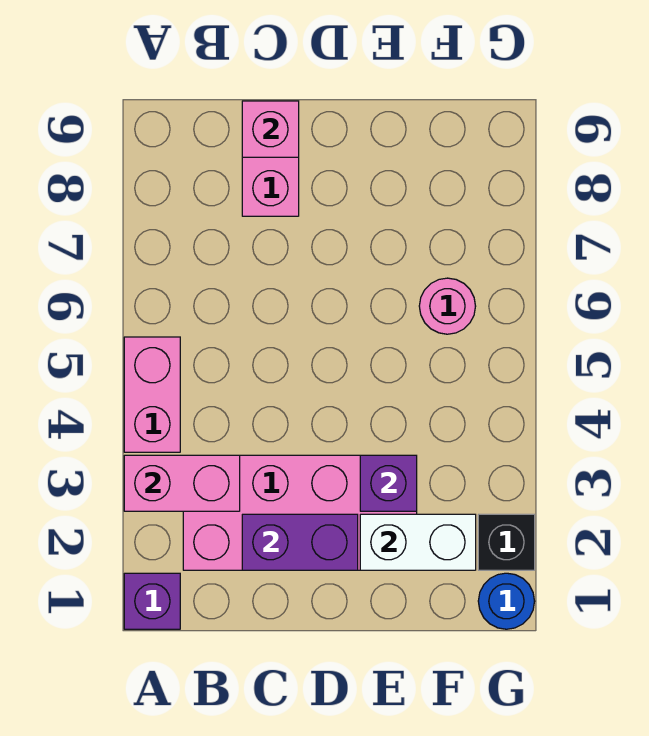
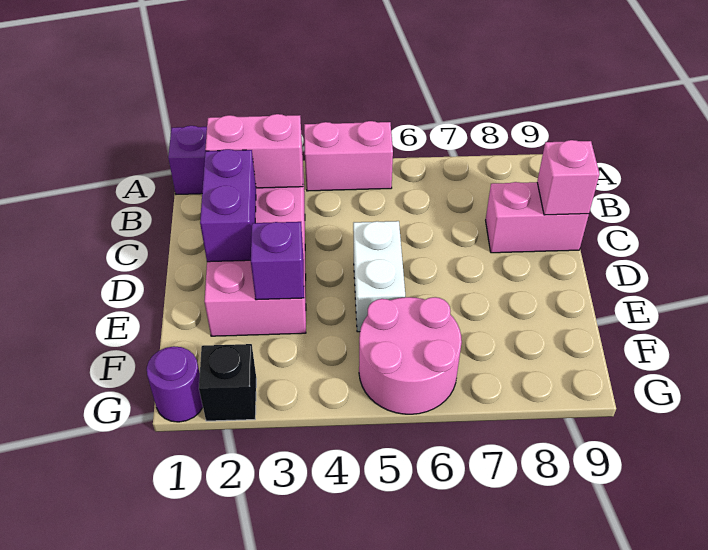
pink brick A3:B3 level 2 -> pink brick B2:B3 level 2
white brick E2:F2 level 2 -> white brick D5:E5 level 1
pink round brick F6 level 1 -> pink round brick F5:G6 level 1
blue round brick G1 level 1 -> purple round brick G1 level 1

